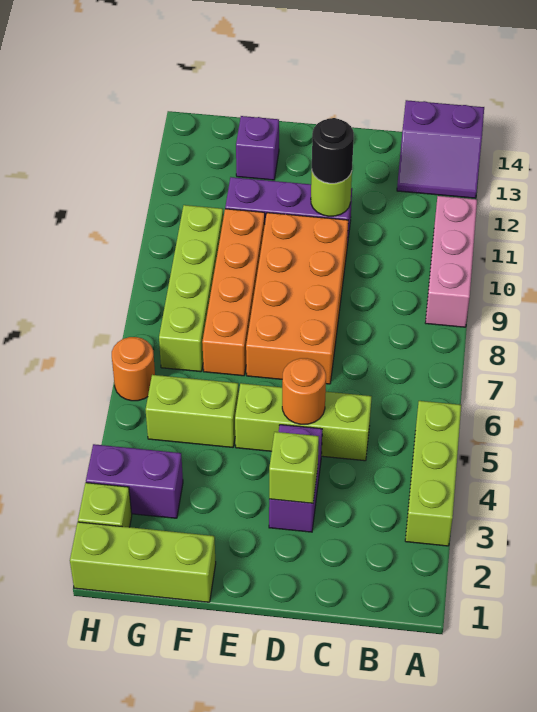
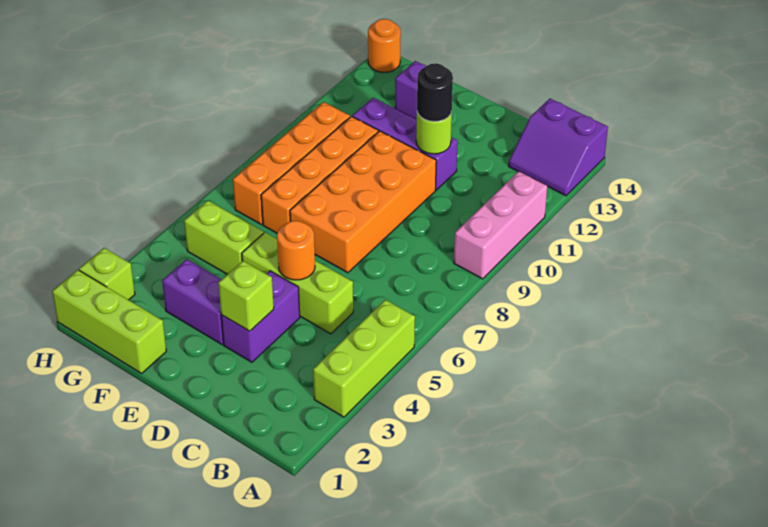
purple brick G3:H3 level 1 -> purple brick E3:F3 level 1
lime brick G7:G10 level 1 -> orange brick G7:G10 level 1
orange round brick H6 level 1 -> orange round brick H14 level 1

